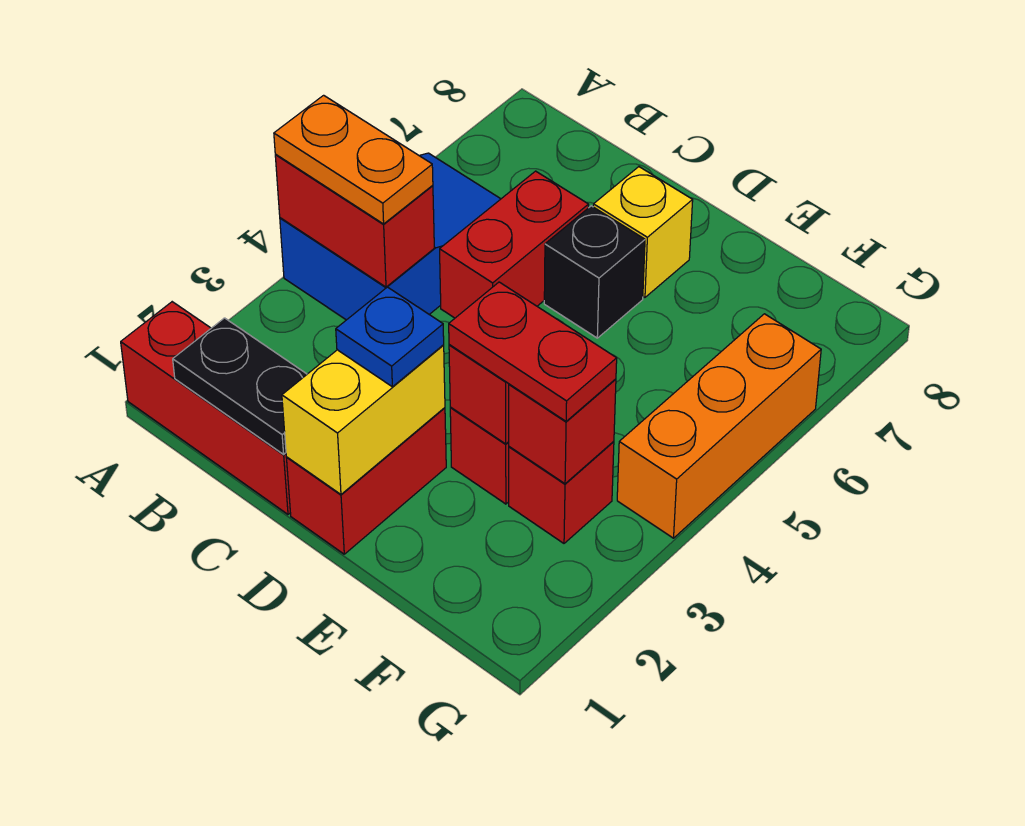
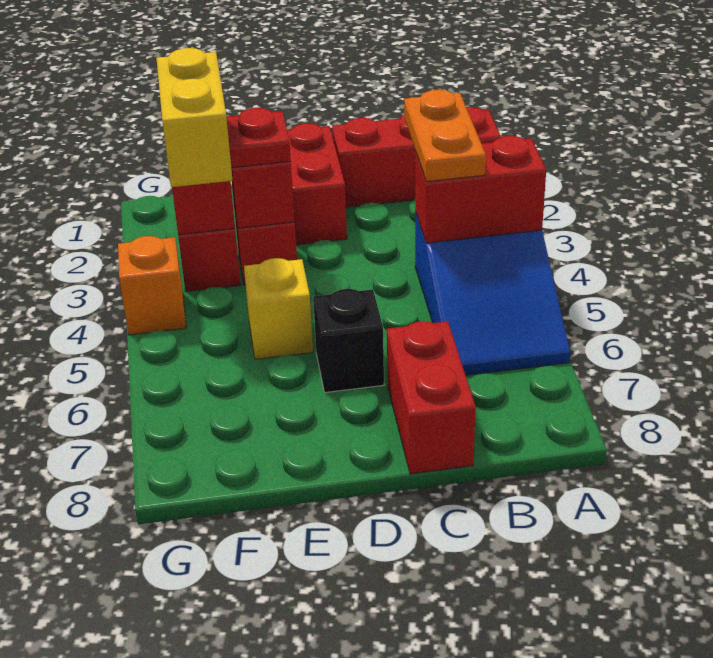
orange plate A4:B4 level 3 -> orange plate B3:B4 level 3
black plate B1:C1 level 2 -> none
red brick C5:C6 level 1 -> red brick C7:C8 level 1
yellow brick D1:D2 level 2 -> yellow brick F3:F4 level 4
blue plate D2 level 3 -> none
yellow brick D7 level 1 -> yellow brick E5 level 1
orange brick G4:G6 level 1 -> orange brick G4 level 1

